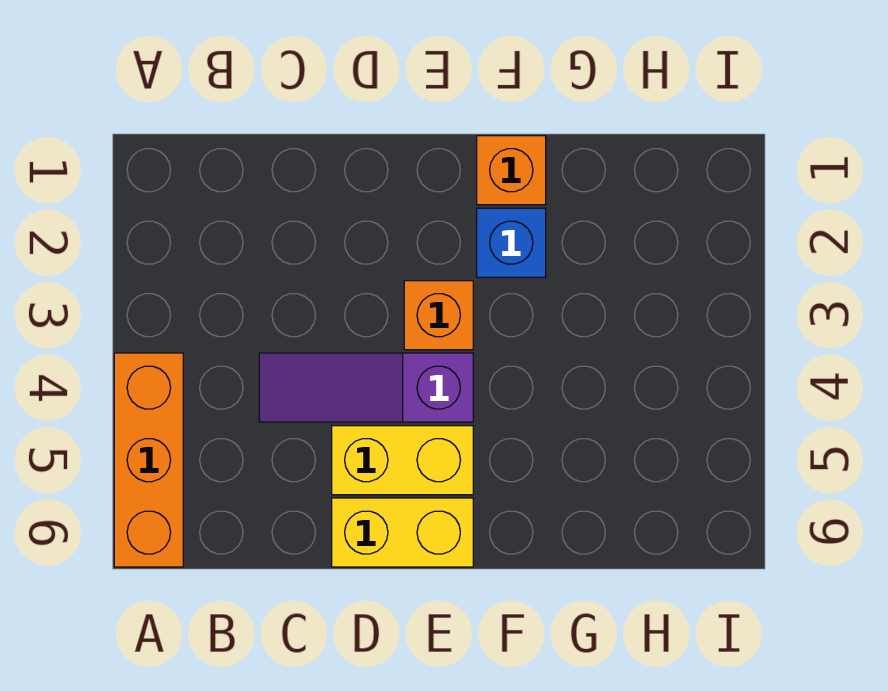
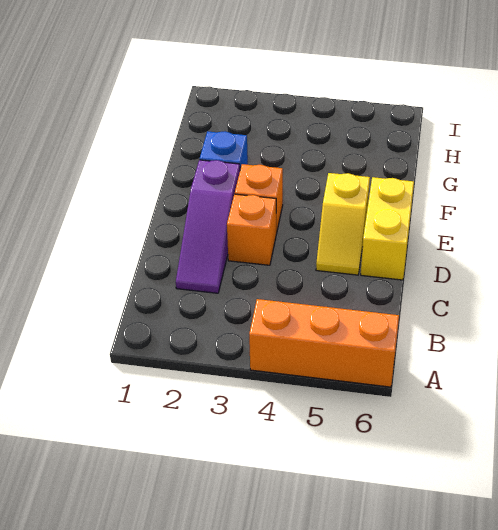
purple slope C4:E4 level 1 top E -> purple slope C2:E2 level 1 top E
yellow brick D5:E5 level 1 -> yellow slope D5:E5 level 1 top E
orange brick F1 level 1 -> orange brick D3 level 1

